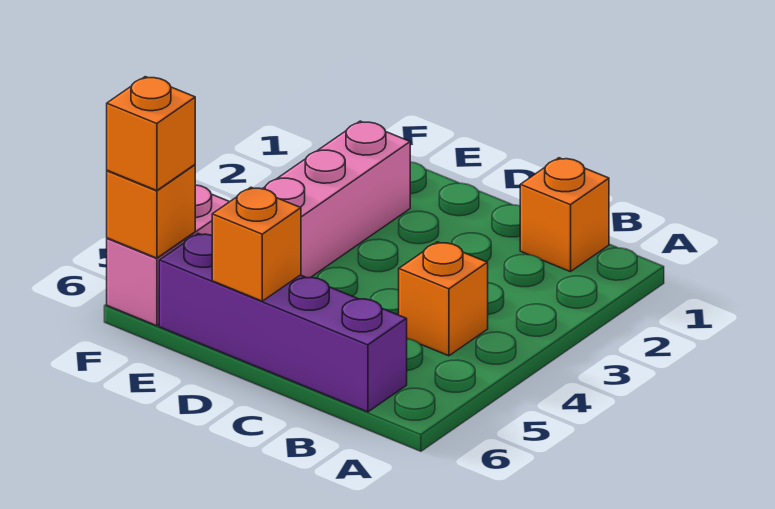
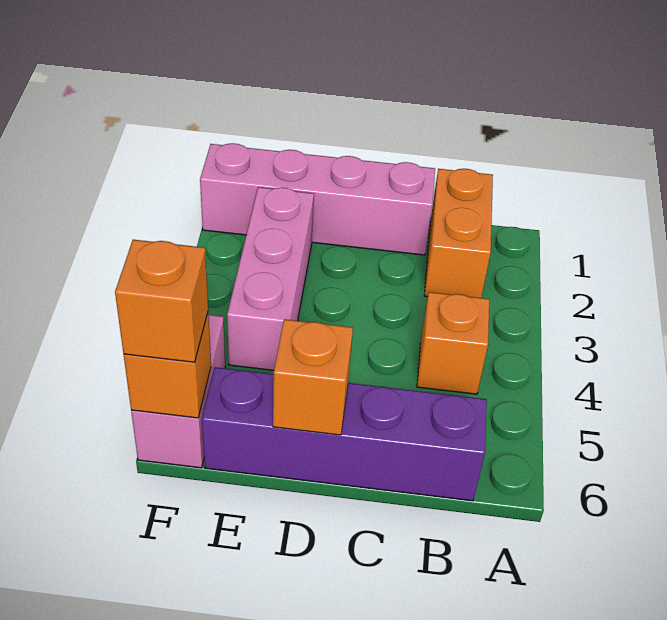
orange brick B1 level 1 -> orange brick B1:B2 level 1
none -> pink brick C1:F1 level 1

